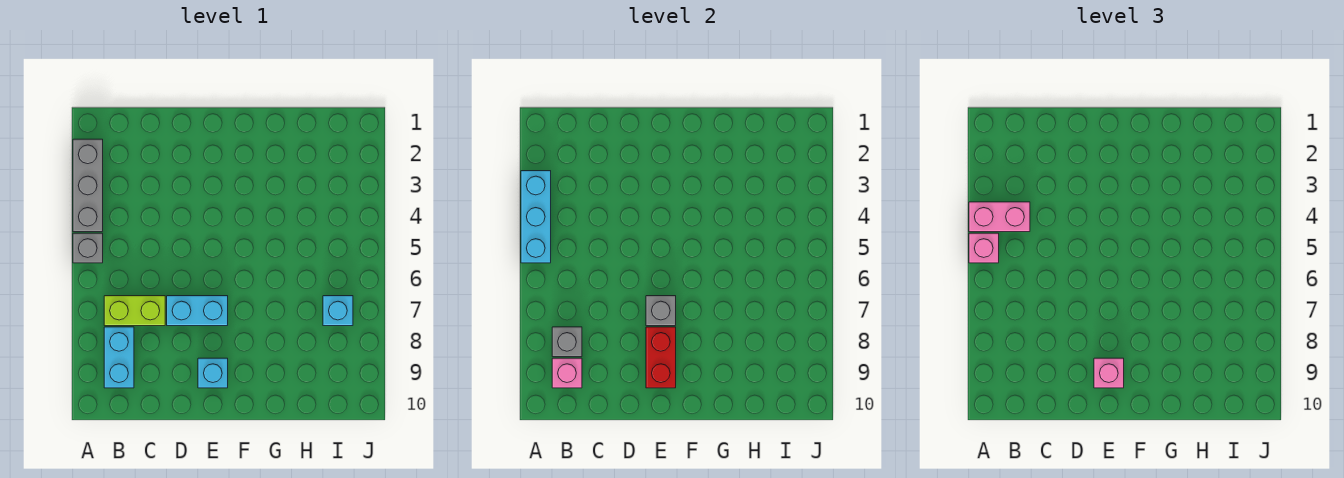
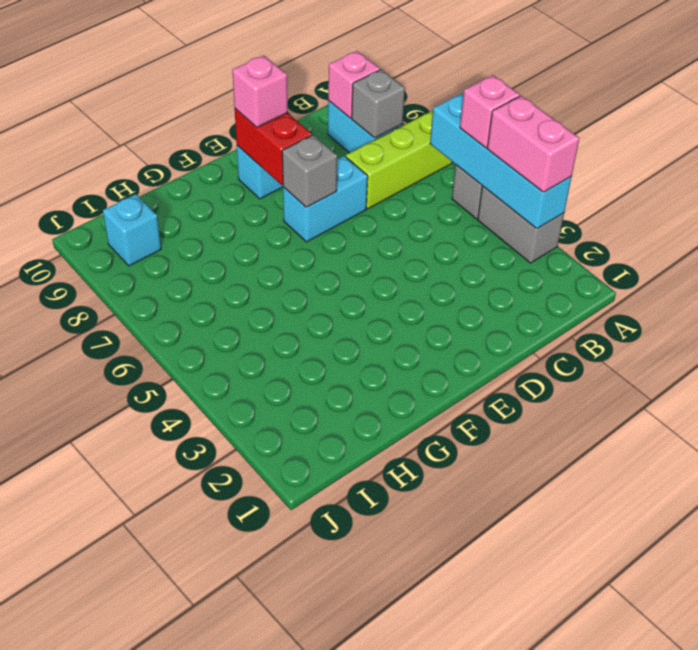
grey brick A2:A4 level 1 -> grey brick A3:A4 level 1
cyan brick A3:A5 level 2 -> cyan brick A3:A6 level 2
pink brick A4:B4 level 3 -> pink brick A3:A4 level 3
lime brick B7:C7 level 1 -> lime brick A7:C7 level 1
cyan brick I7 level 1 -> cyan brick I9 level 1

